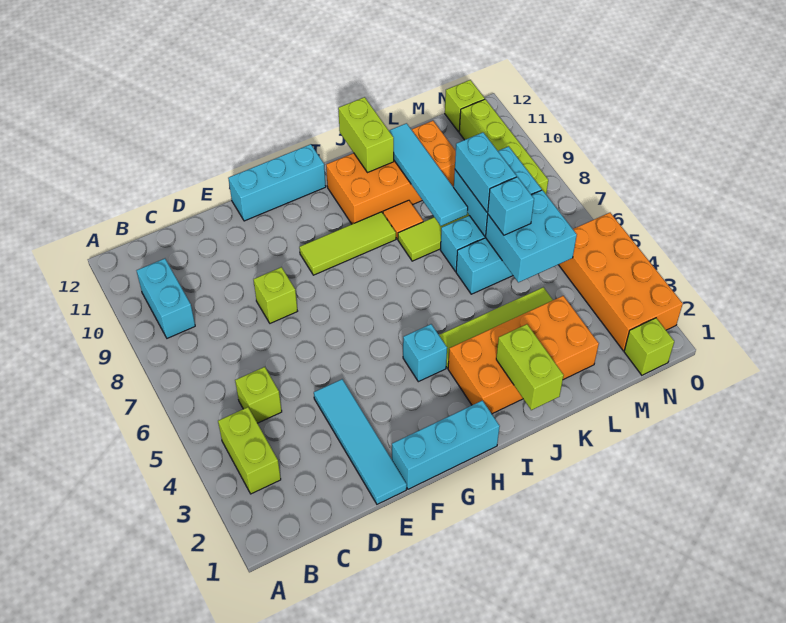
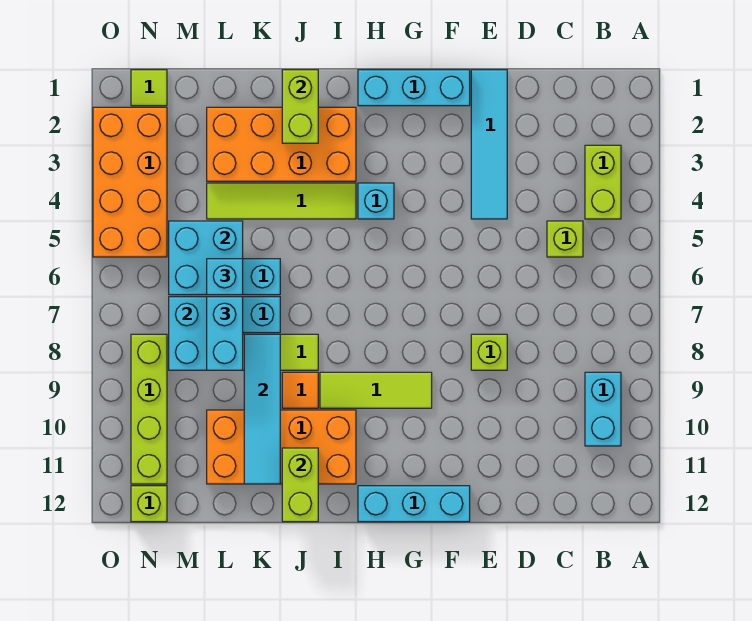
lime brick N1 level 1 -> lime tile N1 level 1

